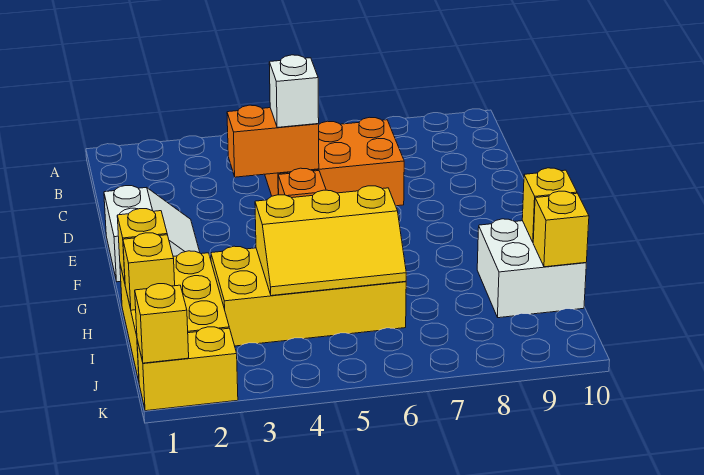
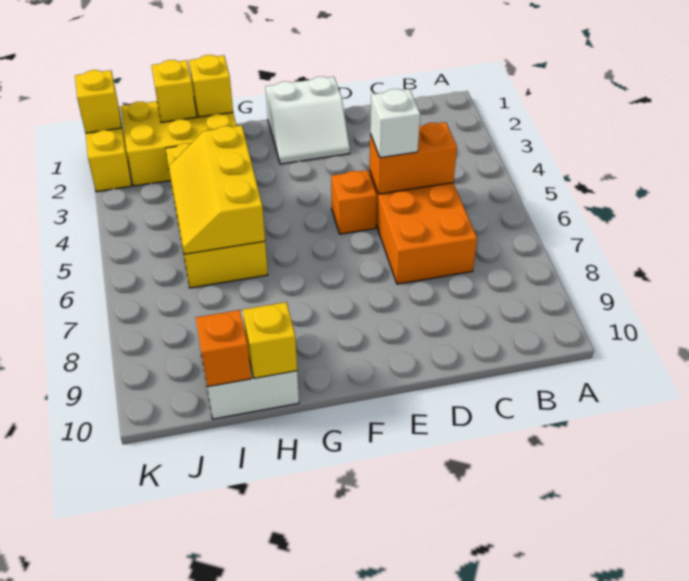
orange brick D4:D5 level 2 -> orange brick C5:D5 level 2
yellow brick I10 level 2 -> orange brick I10 level 2

